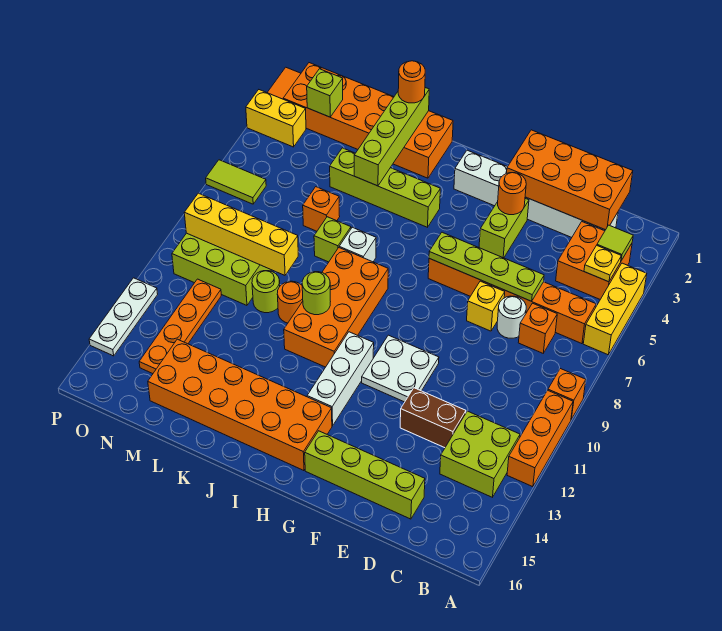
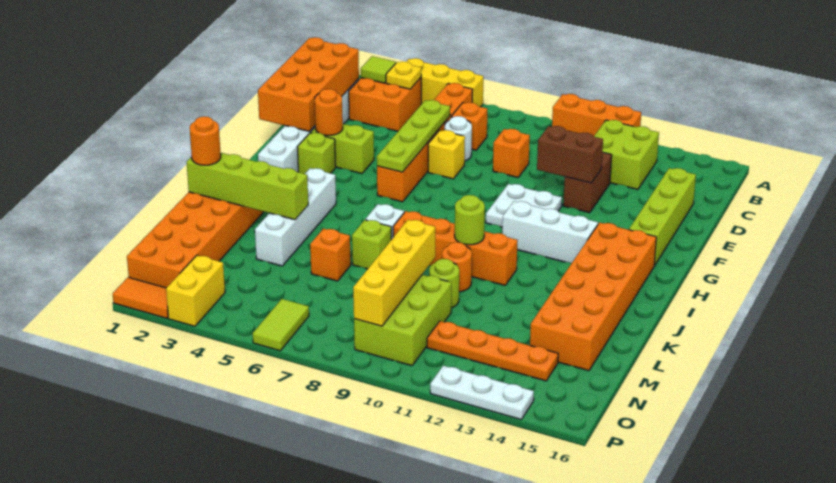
orange brick A9 level 1 -> orange brick D9 level 1
none -> brown brick E11:E12 level 2
lime brick I4:L4 level 1 -> white brick I4:L4 level 1
orange brick I8:J11 level 1 -> orange brick J8:J11 level 1
lime brick N2 level 2 -> lime brick G3 level 1

